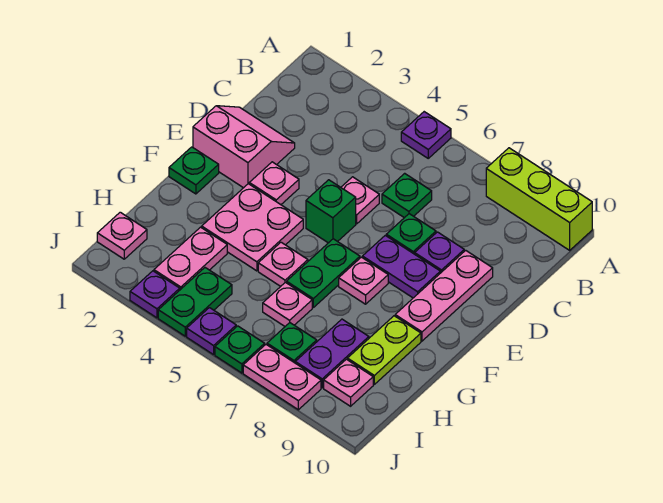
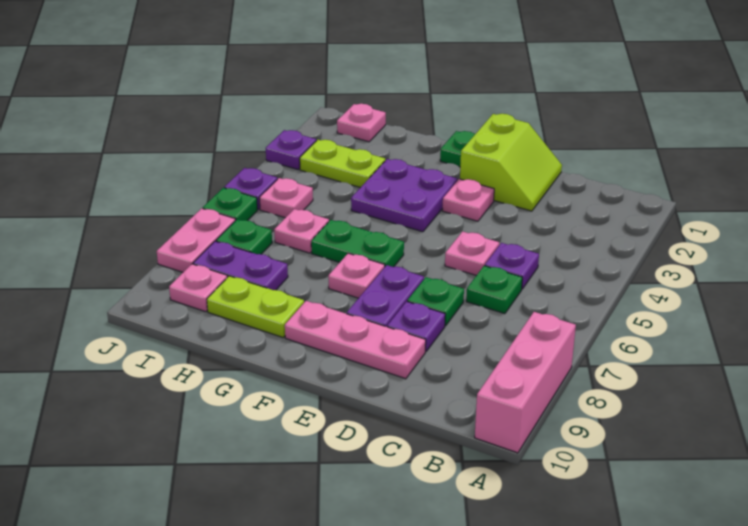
purple plate A5 level 1 -> purple plate C5 level 1
lime brick A8:A10 level 1 -> pink brick A8:A10 level 1
pink slope D1:E2 level 1 top E -> lime slope D1:E2 level 1 top E
green brick E5 level 1 -> none
pink plate F3:G4 level 1 -> purple plate F3:G4 level 1
pink plate G5 level 1 -> pink plate I5 level 1
pink plate H3:I3 level 1 -> lime plate H3:I3 level 1
green plate I4:J4 level 1 -> none

